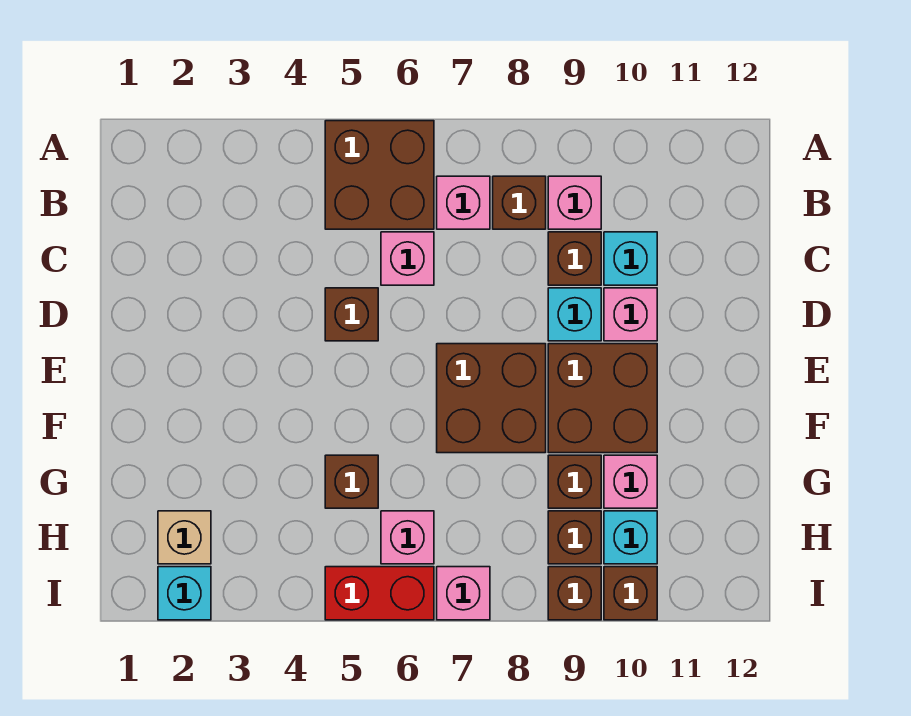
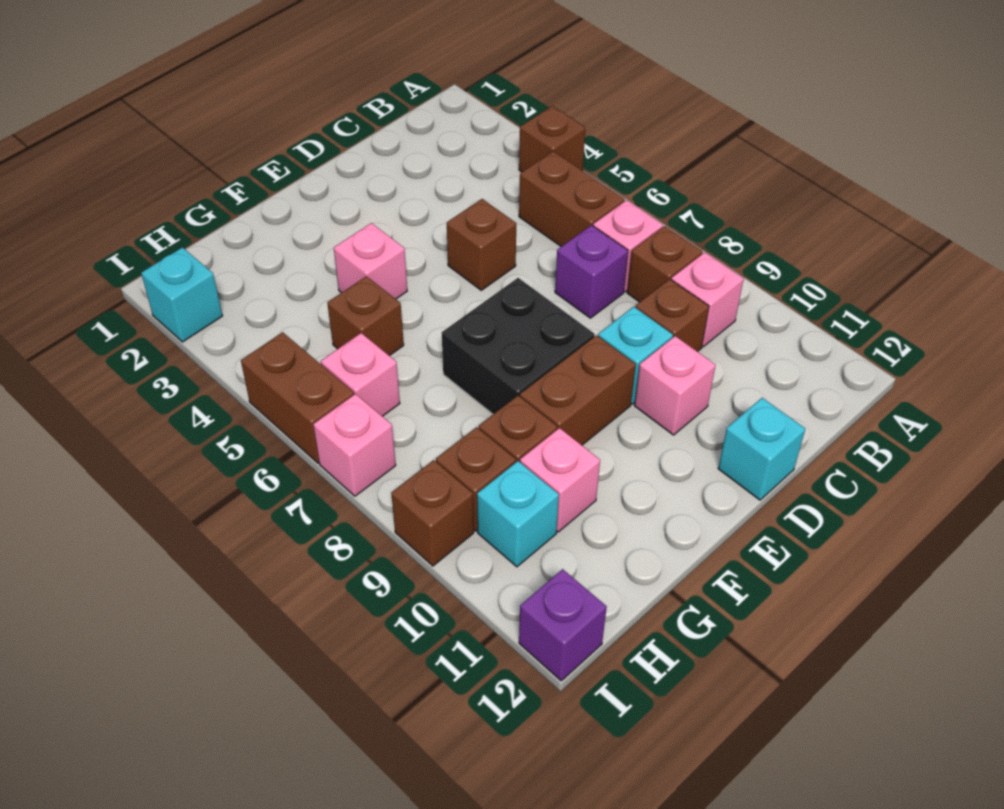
brown brick A5:B6 level 1 -> brown brick B5:B6 level 1
pink brick C6 level 1 -> pink brick F4 level 1
none -> purple brick C7 level 1
cyan brick C10 level 1 -> cyan brick D12 level 1
brown brick E7:F8 level 1 -> black brick E7:F8 level 1
brown brick E9:F10 level 1 -> brown brick E9:F9 level 1
tan brick H2 level 1 -> none
red brick I5:I6 level 1 -> brown brick I5:I6 level 1
brown brick I10 level 1 -> brown brick A4 level 1
none -> purple brick I12 level 1

